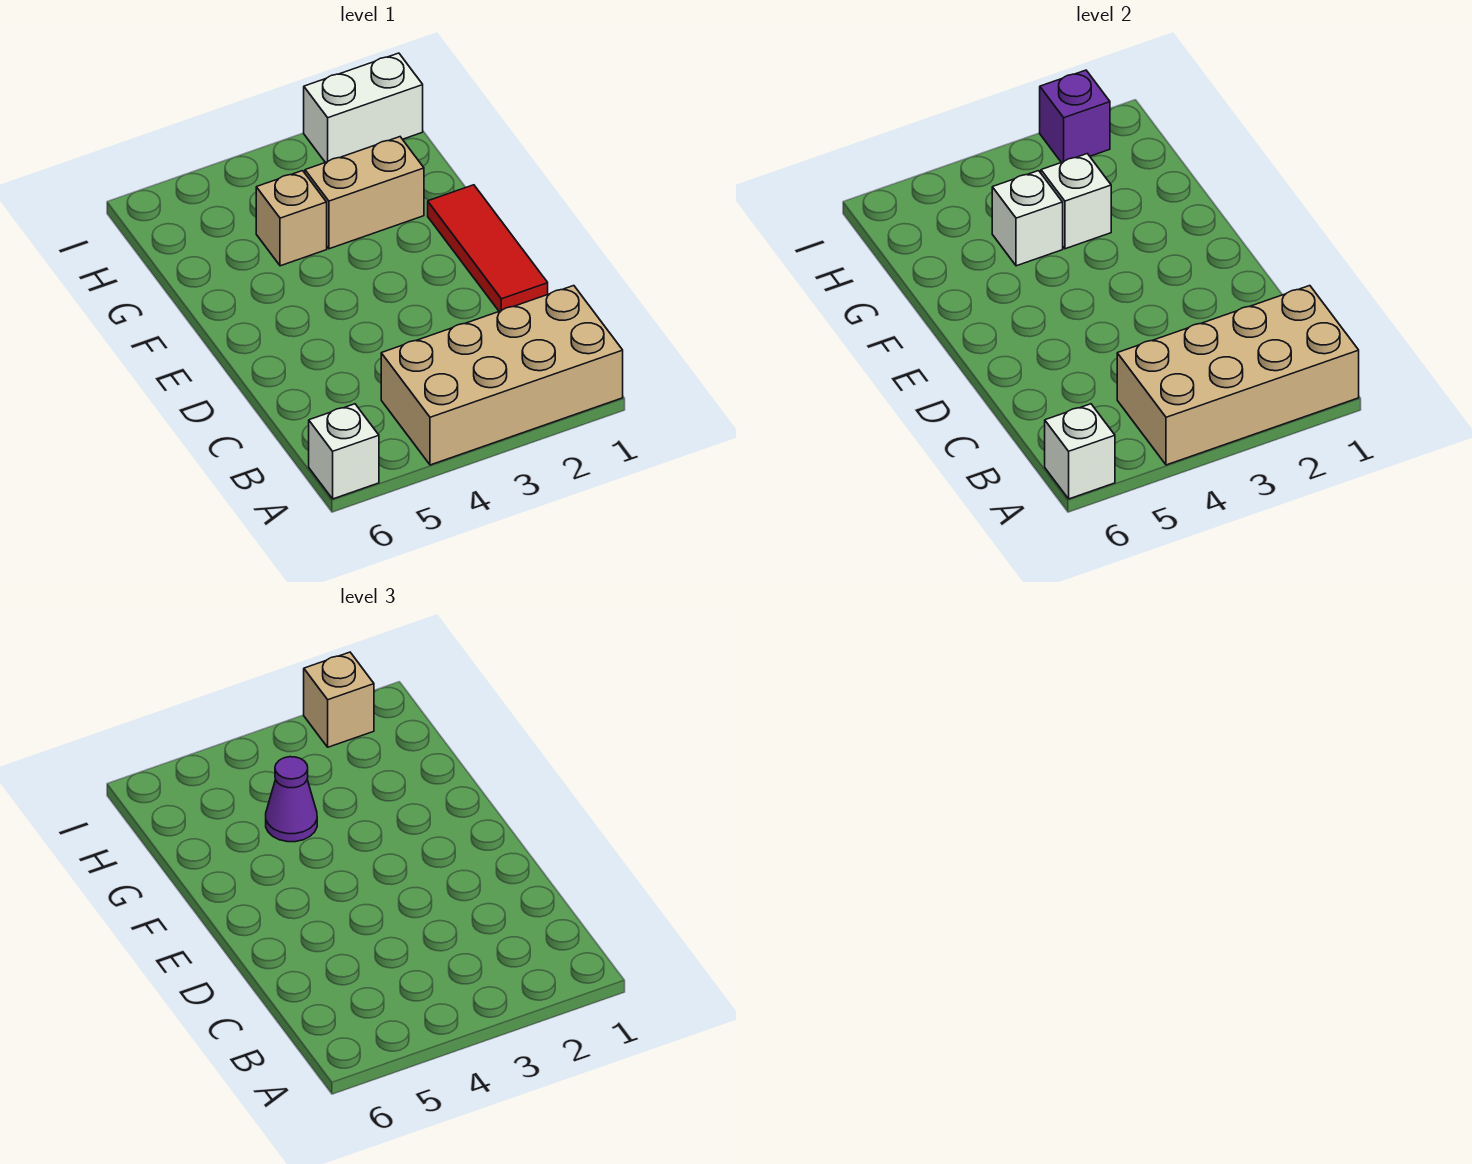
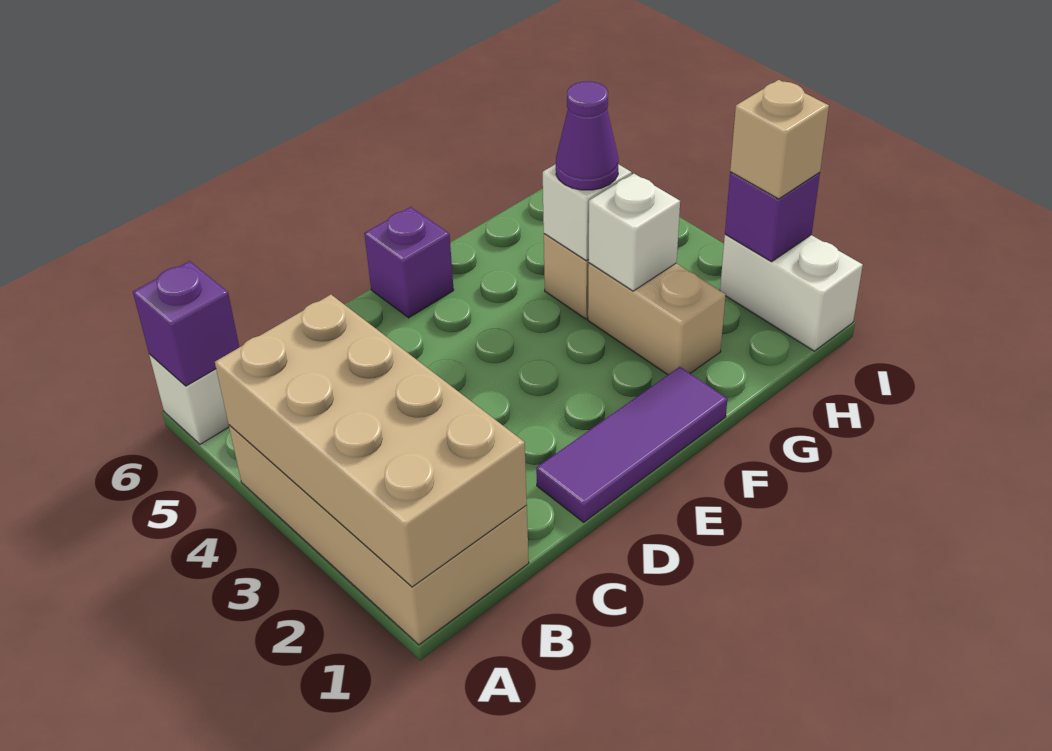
white brick A6 level 2 -> purple brick A6 level 2
red tile D1:F1 level 1 -> purple tile D1:F1 level 1
none -> purple brick E6 level 1

